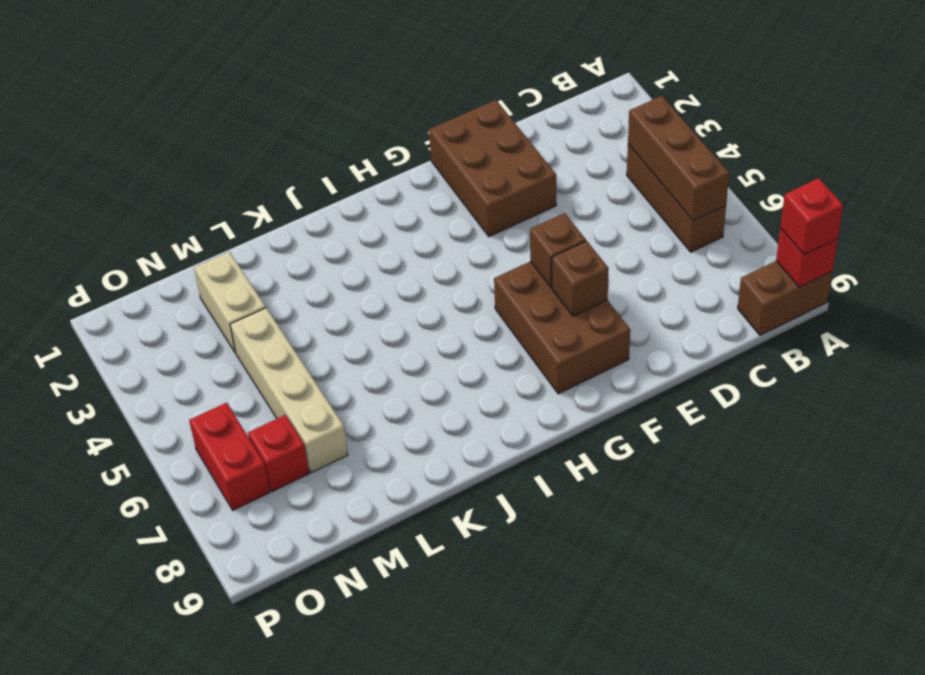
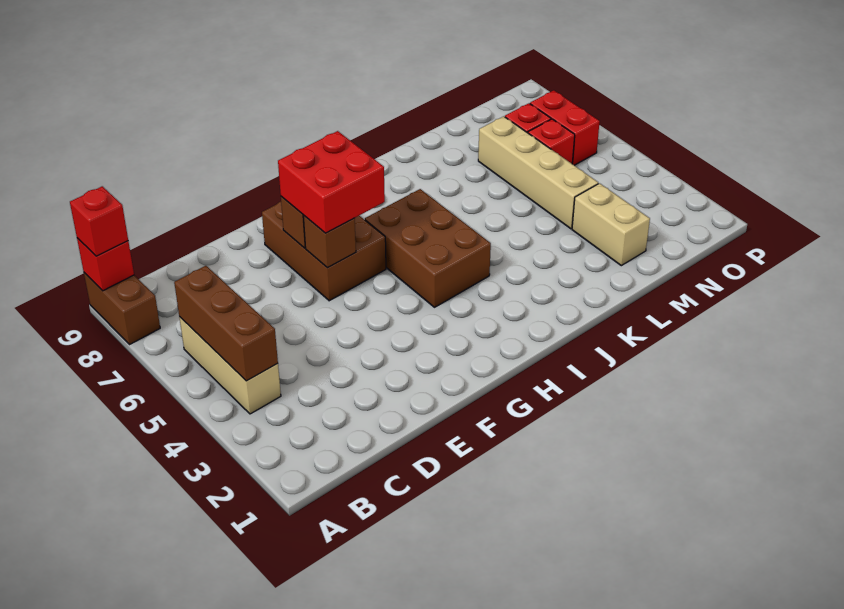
brown brick A9:B9 level 1 -> brown brick A8:A9 level 1
brown brick B4:B6 level 1 -> tan brick B4:B6 level 1
brown brick E1:F3 level 1 -> brown brick H4:I6 level 1
none -> red brick F6:G7 level 3
none -> red brick N6 level 1

